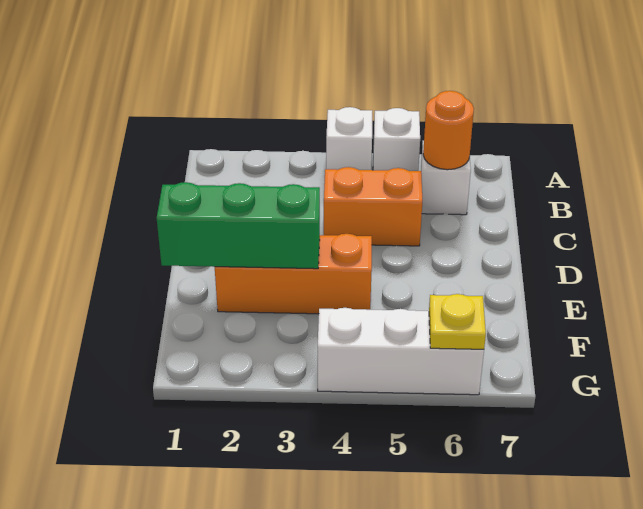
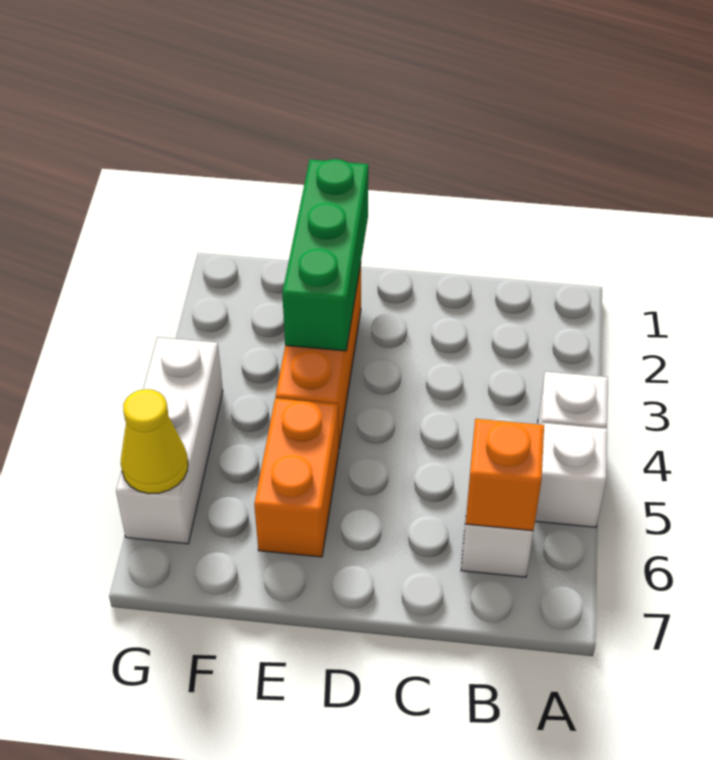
orange round brick B6 level 2 -> orange brick B6 level 2
orange brick C4:C5 level 1 -> orange brick E5:E6 level 1
yellow plate G6 level 2 -> yellow cone G6 level 2

